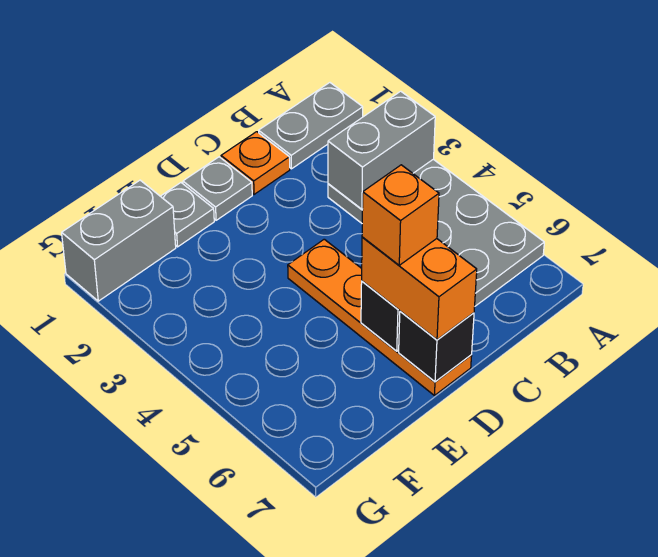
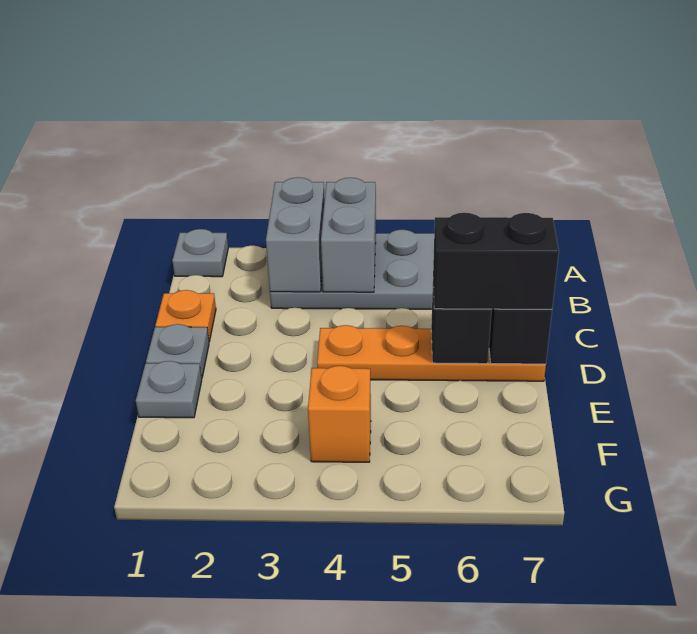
grey plate A1:B1 level 1 -> grey plate A1 level 1
orange brick D6:D7 level 3 -> black brick D6:D7 level 3
orange brick D6 level 4 -> orange brick F4 level 1
grey brick F1:G1 level 1 -> grey brick A4:B4 level 2

